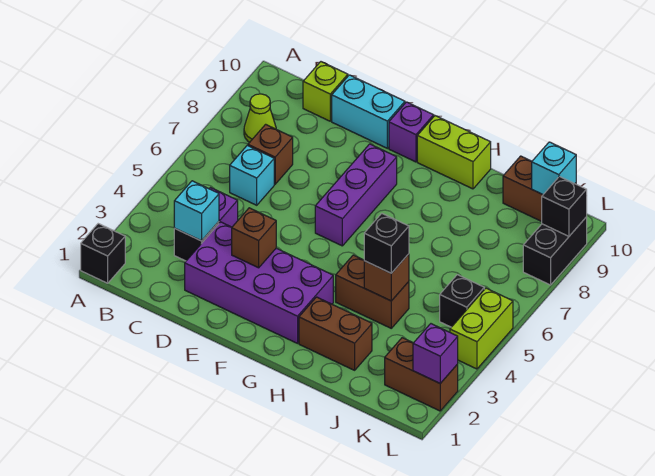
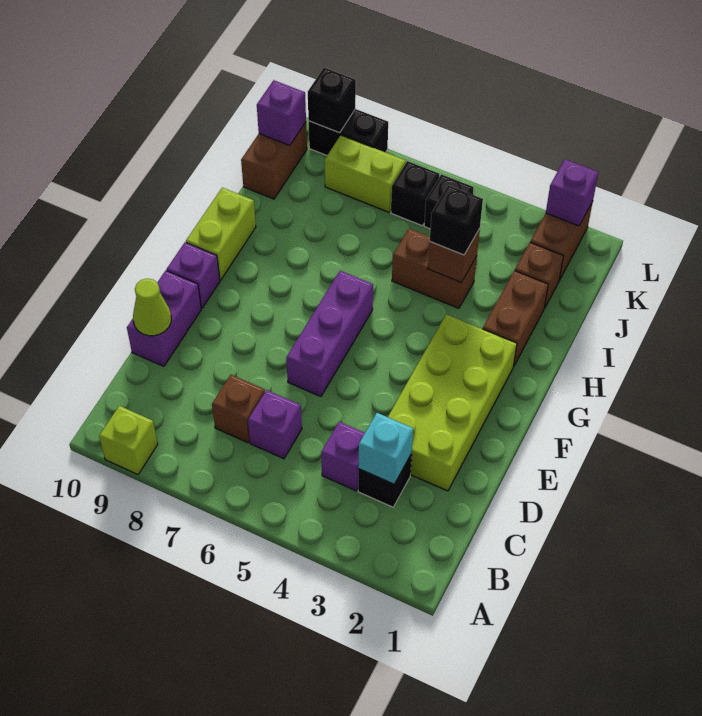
black brick A1 level 1 -> black brick K6 level 1
lime cone B8 level 1 -> lime cone D10 level 2
cyan brick C6 level 1 -> purple brick C6 level 1
lime brick C10 level 1 -> lime brick A9 level 1
purple brick D2:G3 level 1 -> lime brick D2:G3 level 1
cyan brick D10:E10 level 1 -> purple brick D10:E10 level 1
brown brick E3 level 2 -> brown brick J2 level 1
purple brick F6:F8 level 1 -> purple brick E6:G6 level 1
brown brick H4:I4 level 1 -> brown brick I4:I5 level 1
cyan brick K10 level 2 -> purple brick K10 level 2
lime brick L4:L5 level 1 -> lime brick K7:K8 level 1

